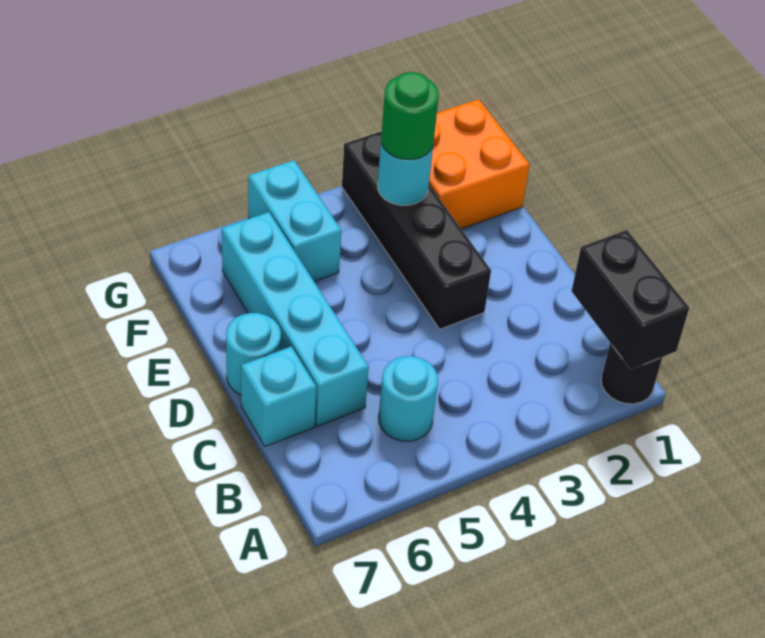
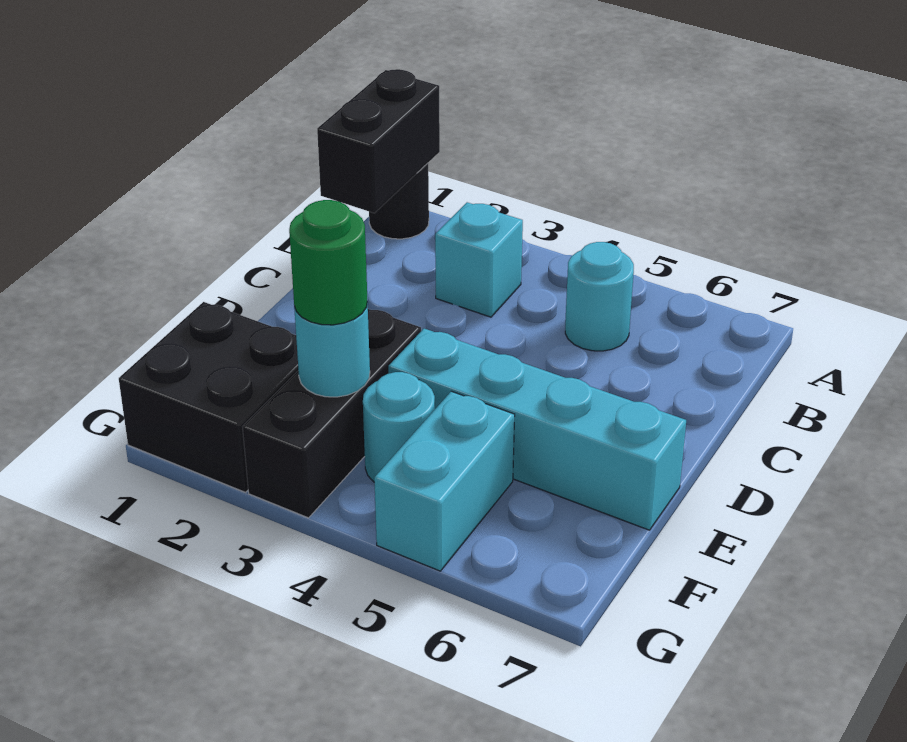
cyan brick C6:F6 level 1 -> cyan brick E4:E7 level 1
cyan brick C7 level 1 -> cyan brick B3 level 1
black brick D3:G3 level 1 -> black brick E3:G3 level 1
cyan round brick D7 level 1 -> cyan round brick F4 level 1
orange brick F1:G2 level 1 -> black brick F1:G2 level 1

